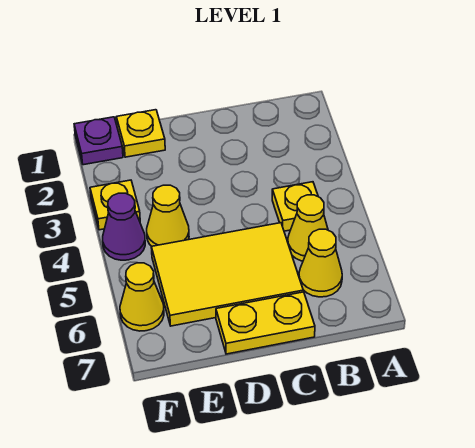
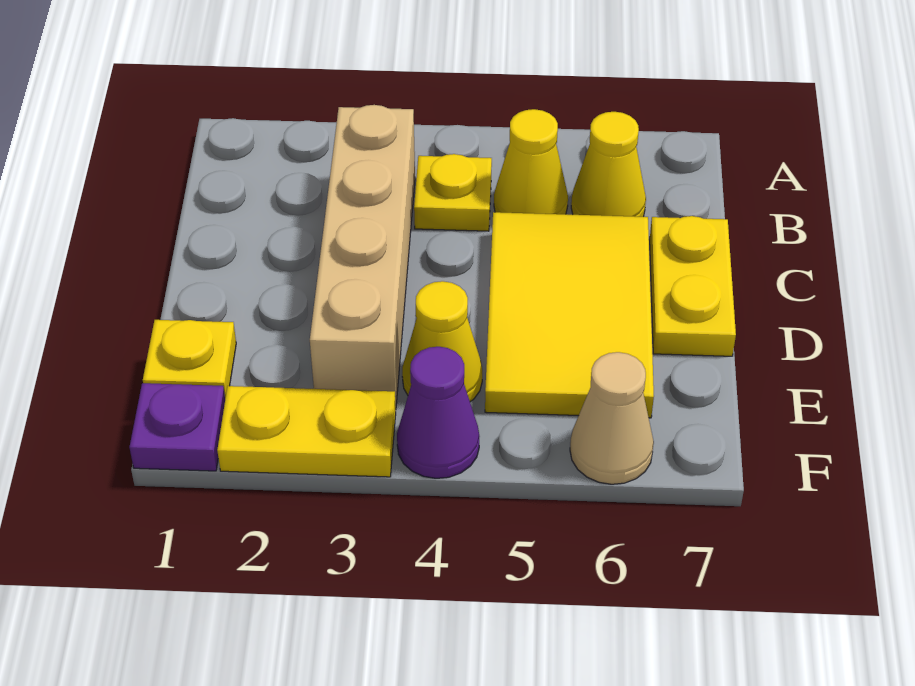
none -> tan brick B3:E3 level 1
yellow plate F3 level 1 -> yellow plate F2:F3 level 1
yellow cone F6 level 1 -> tan cone F6 level 1

